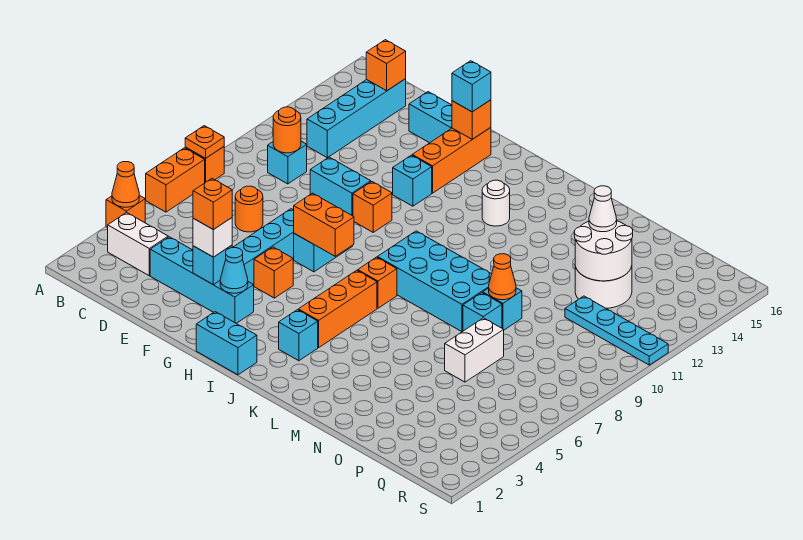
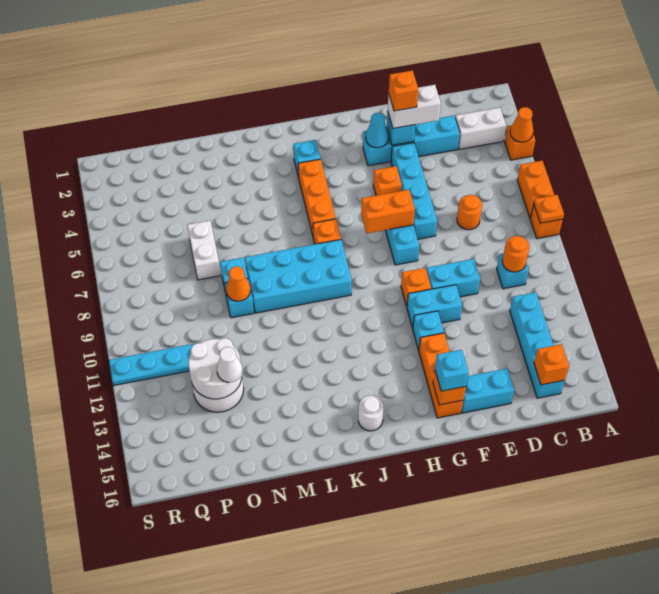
white brick F3 level 3 -> white brick E3:F3 level 3
cyan brick H1:I1 level 1 -> cyan brick F11:G11 level 1
white round brick J13 level 1 -> white round brick J15 level 1

